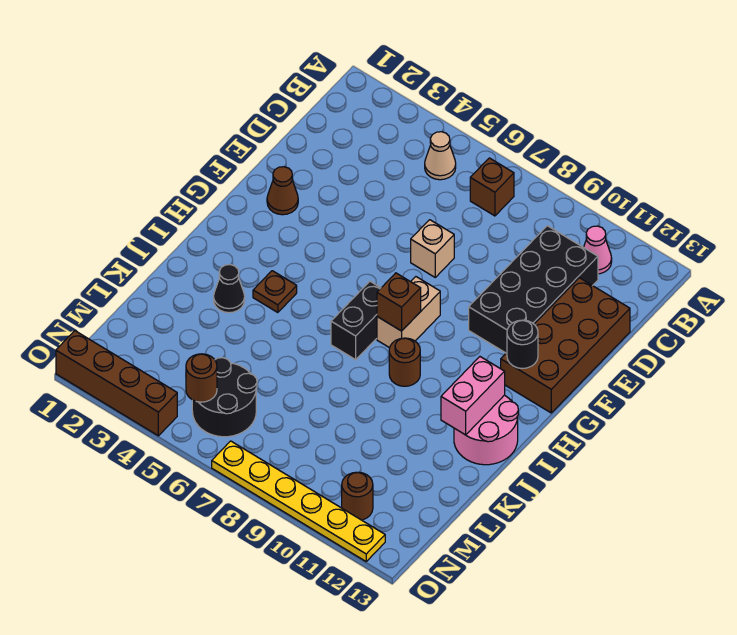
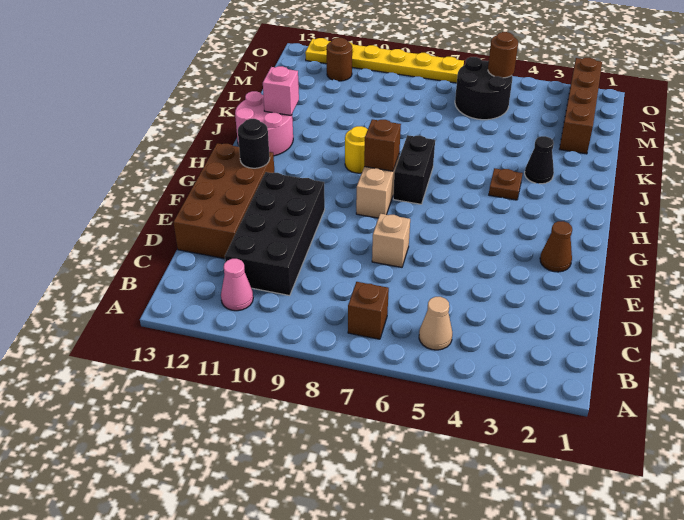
brown round brick I9 level 1 -> yellow round brick I9 level 1
pink brick I12:J12 level 2 -> pink brick J12 level 2
brown brick O1:O4 level 1 -> brown brick L2:O2 level 1

